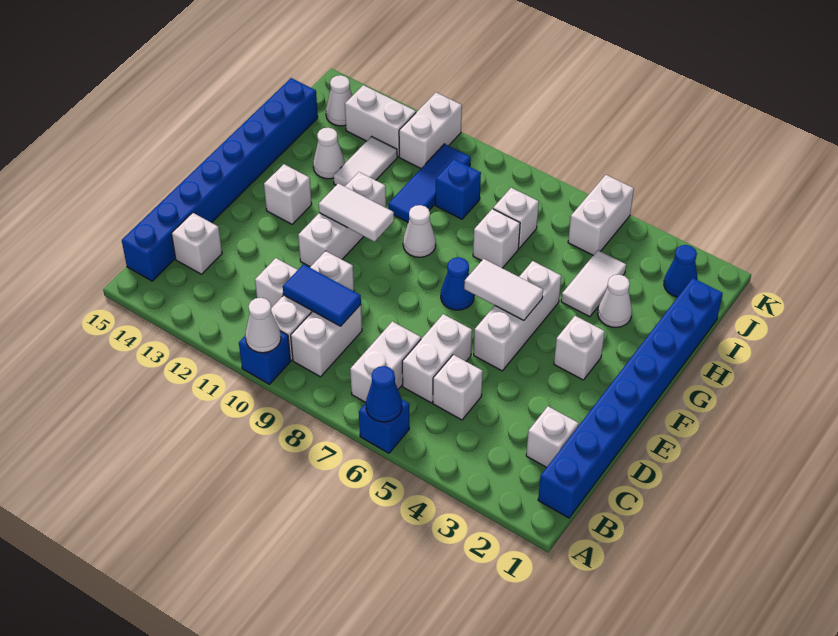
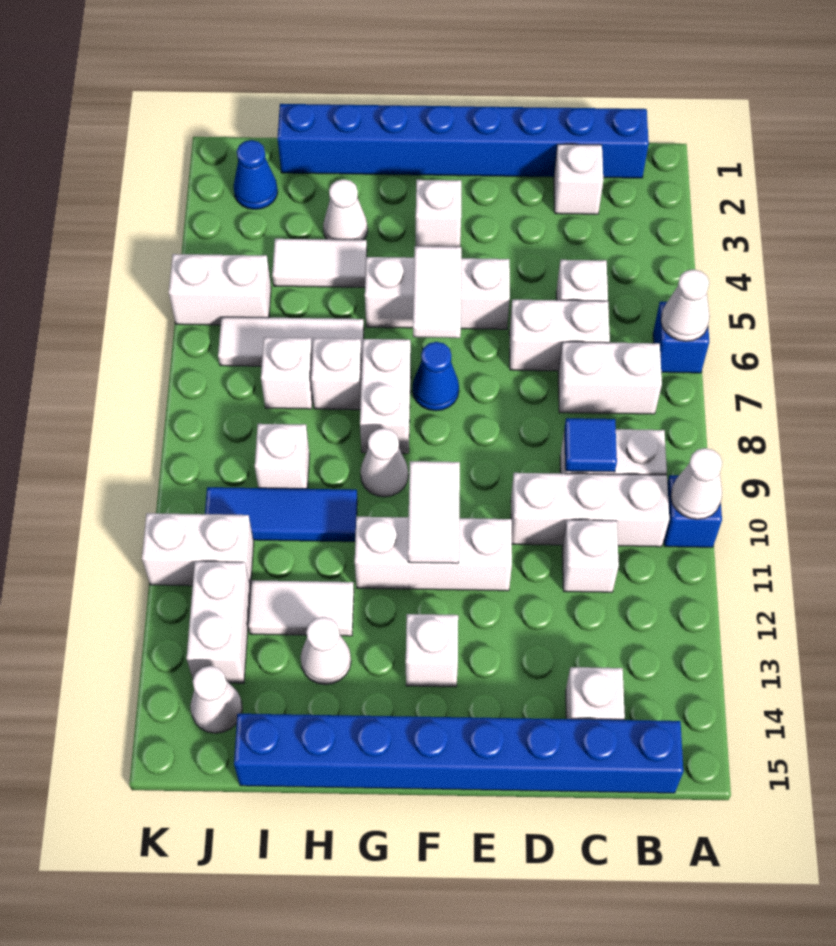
blue cone A6 level 2 -> white cone A6 level 2
blue tile C9:C10 level 2 -> blue tile C9 level 2
none -> white brick G7:G8 level 1
none -> white tile H6:J6 level 1
blue brick I9 level 1 -> white brick I9 level 1

